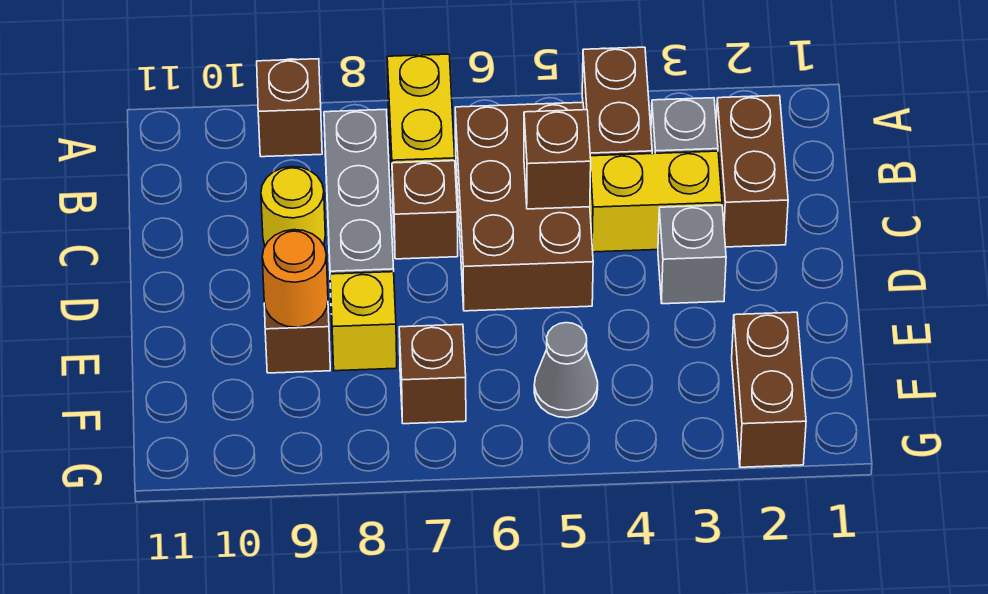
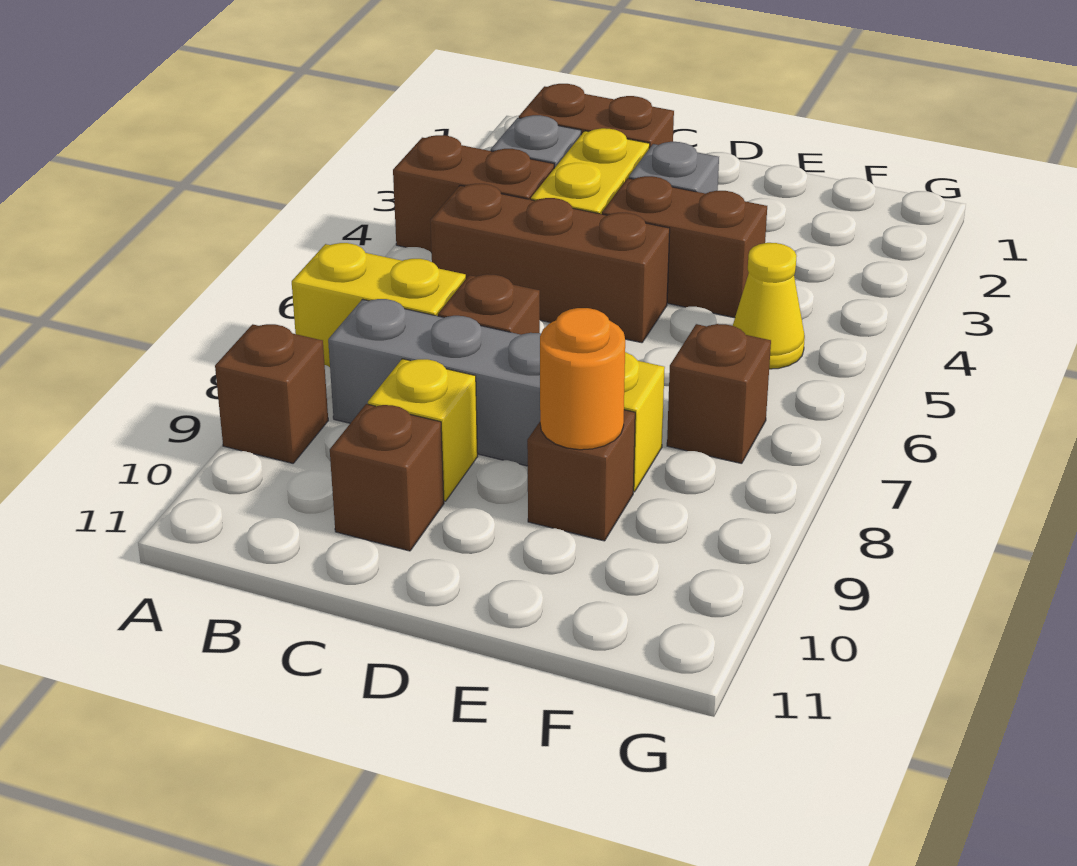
brown brick B5:D6 level 1 -> brown brick B5:D5 level 1
brown brick C5 level 2 -> brown brick C10 level 1
yellow round brick C9 level 1 -> yellow brick C9 level 1
brown brick F2:G2 level 1 -> brown brick D4:E4 level 1
grey cone F5 level 1 -> yellow cone F5 level 1

